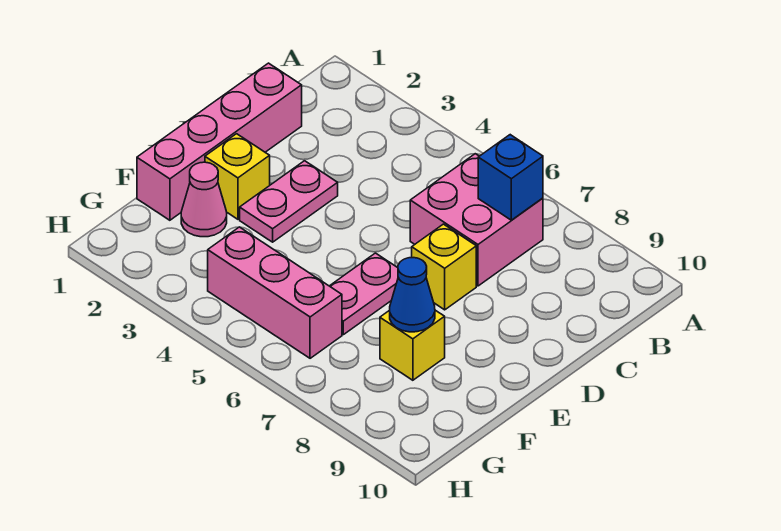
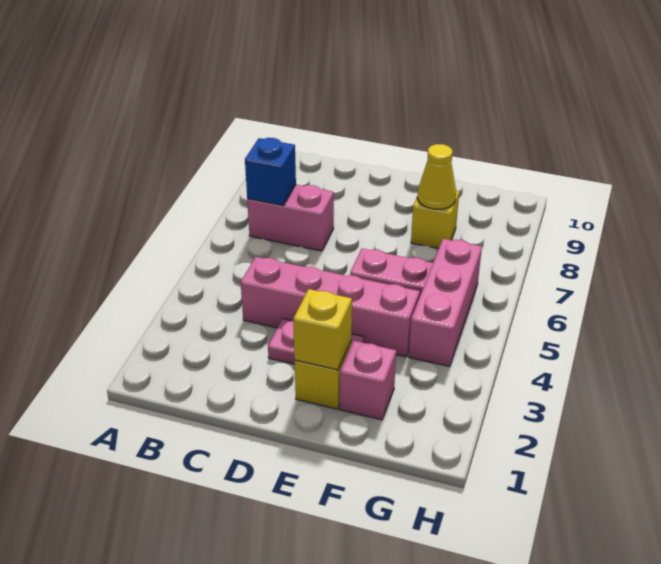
pink brick B6:C7 level 1 -> pink brick B7:C7 level 1
pink brick C1:F1 level 1 -> pink brick C4:F4 level 1
yellow brick D7 level 1 -> yellow brick E2 level 2
pink cone F2 level 1 -> pink brick F2 level 1
blue cone F8 level 2 -> yellow cone F8 level 2

